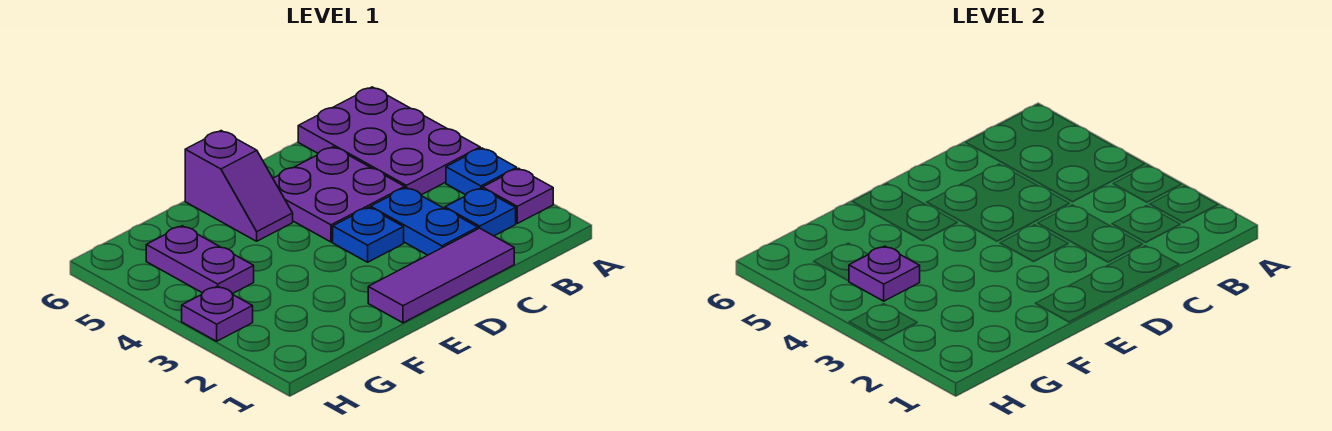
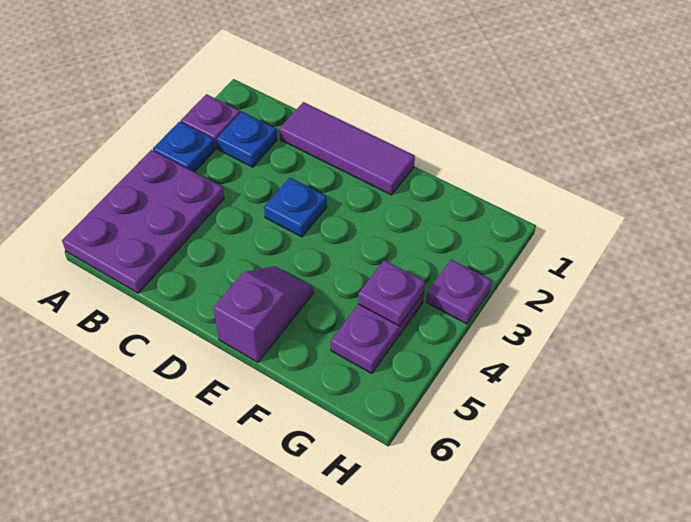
blue plate C2:C3 level 1 -> none
purple plate C4:D5 level 1 -> none

